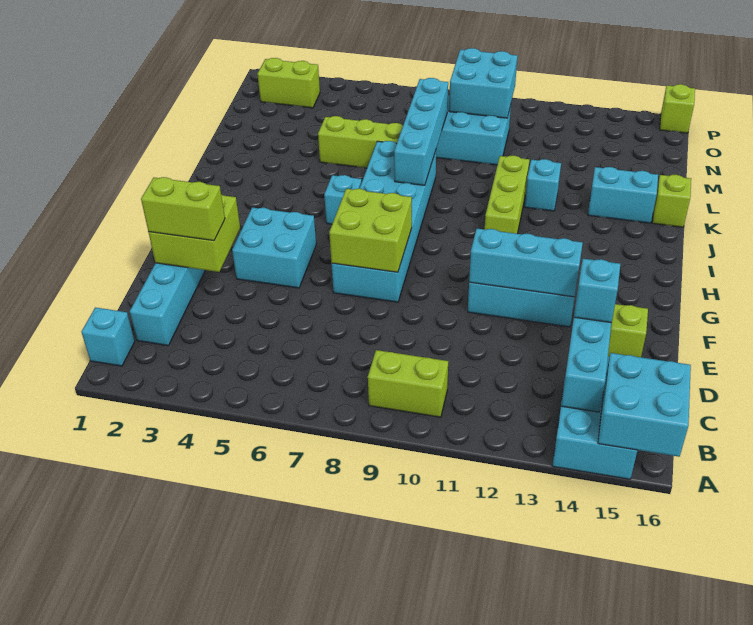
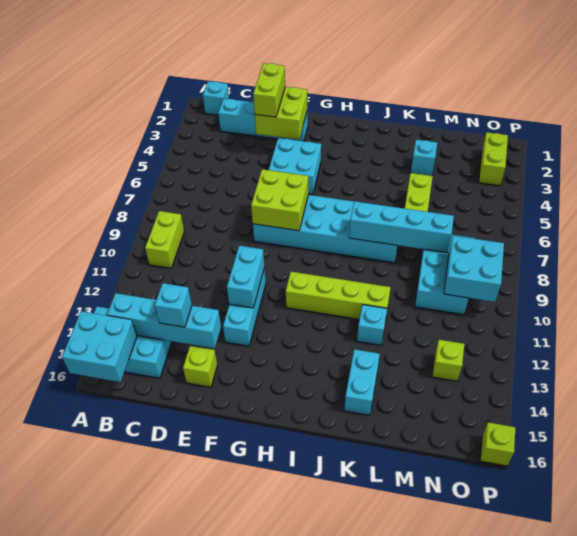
cyan brick F11:F13 level 2 -> cyan brick F11:F12 level 2
cyan brick I6 level 1 -> cyan brick L3 level 1
lime brick I11:K11 level 1 -> lime brick H11:K11 level 1
lime brick K16 level 1 -> lime brick N13 level 1

